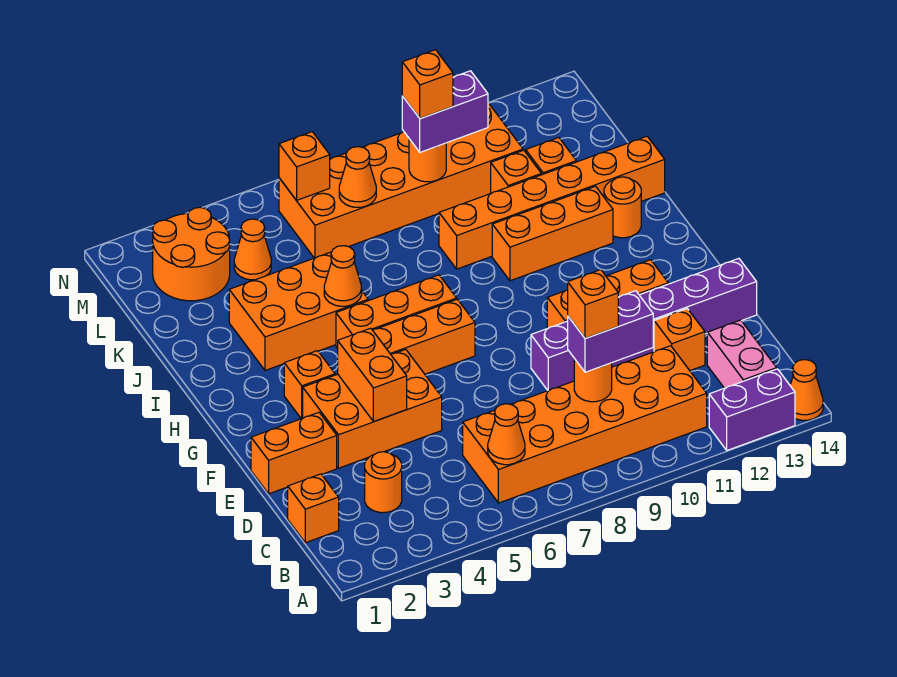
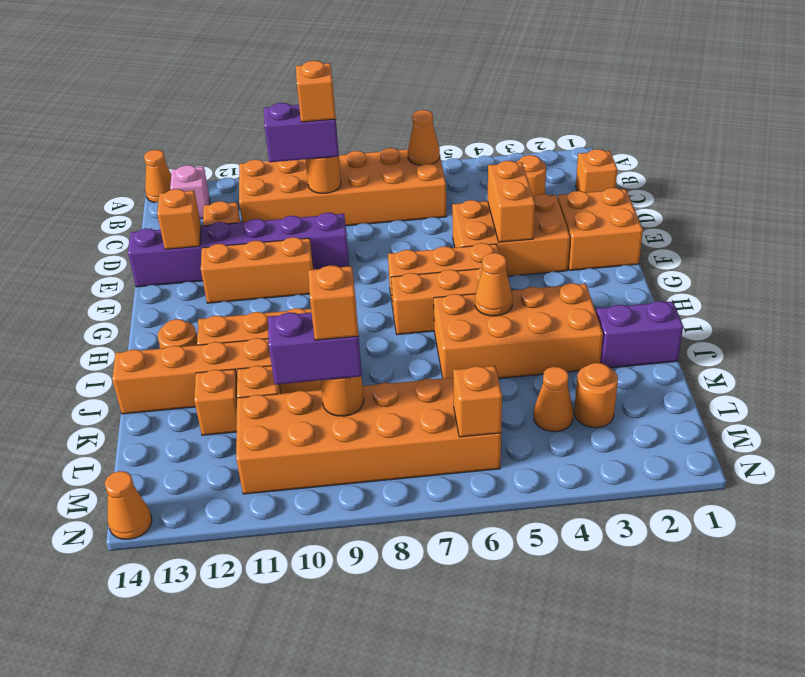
purple brick A12:A13 level 1 -> purple brick J1:J2 level 1
pink brick B13:C13 level 1 -> pink brick B13 level 1
orange brick E1:E2 level 1 -> orange brick E1:F2 level 1
orange brick G3 level 1 -> orange brick E13 level 2
orange brick I3:J5 level 1 -> orange brick I3:J6 level 1
orange round brick L2:M3 level 1 -> orange round brick L3 level 1
orange cone L7 level 2 -> orange cone N14 level 1

